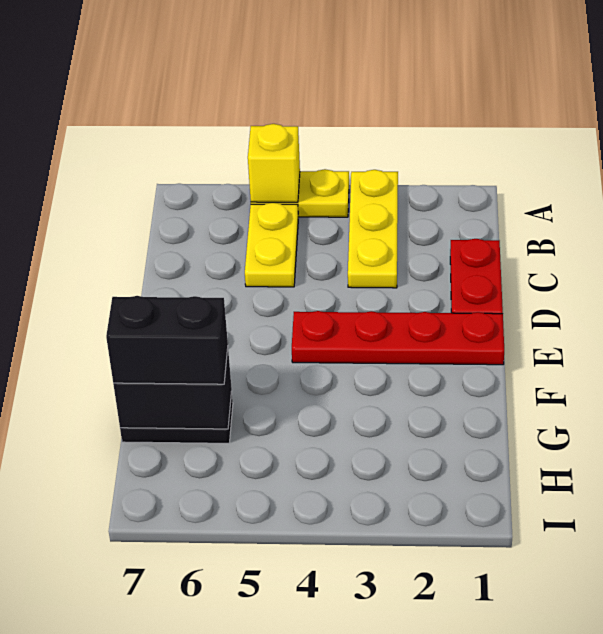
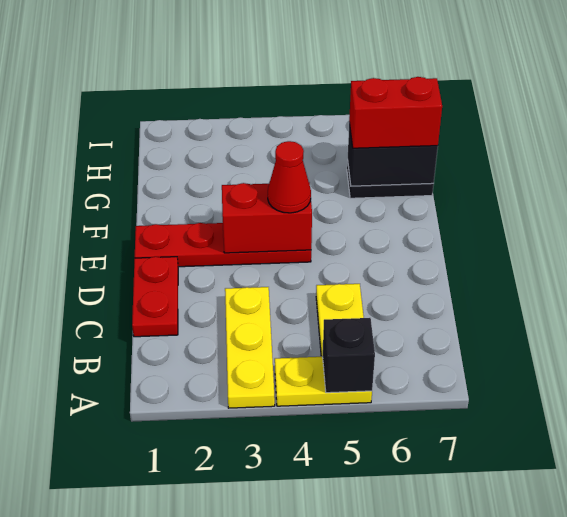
yellow brick A5 level 2 -> black brick A5 level 2
none -> red brick E3:E4 level 2
none -> red cone E4 level 3
black brick G6:G7 level 3 -> red brick G6:G7 level 3

